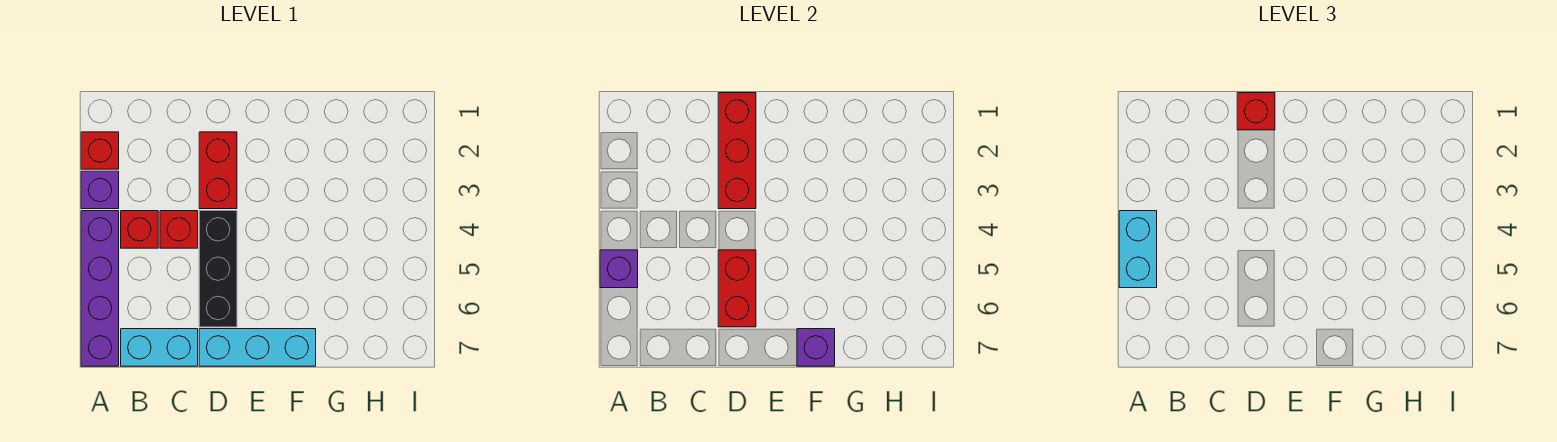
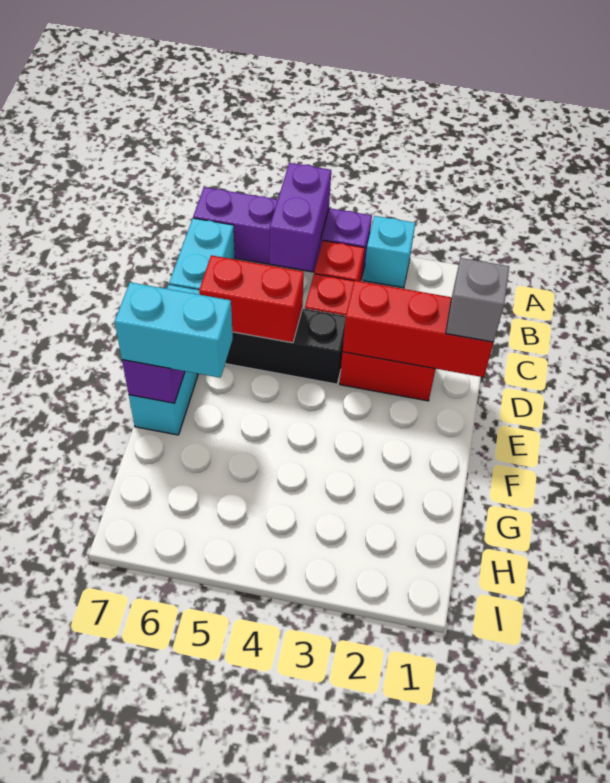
red brick A2 level 1 -> none
purple brick A3 level 1 -> cyan brick A3 level 1
cyan brick A4:A5 level 3 -> cyan brick F6:F7 level 3
purple brick A5 level 2 -> purple brick A5:B5 level 2
red brick D1 level 3 -> grey brick D1 level 3

